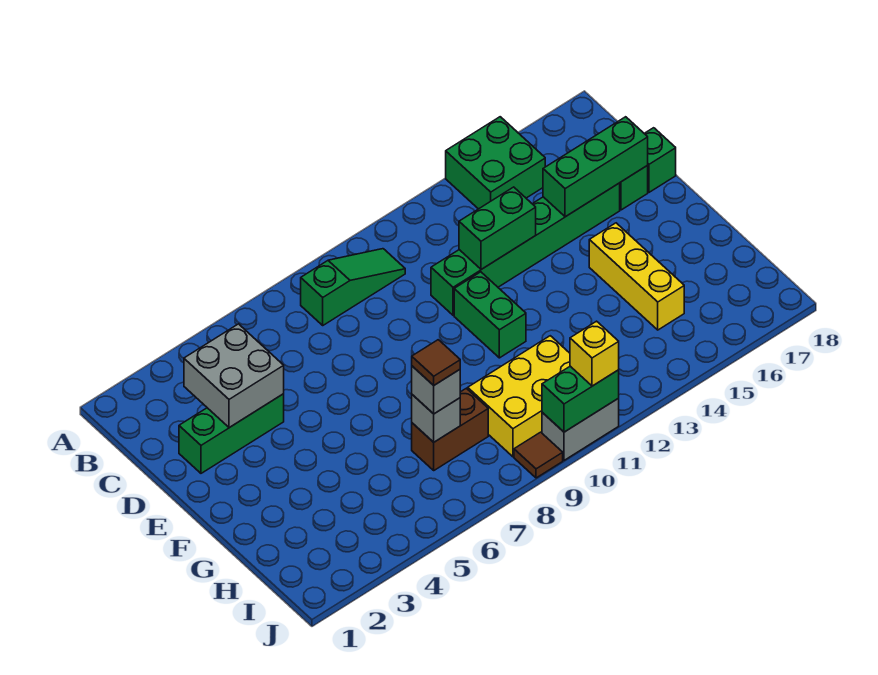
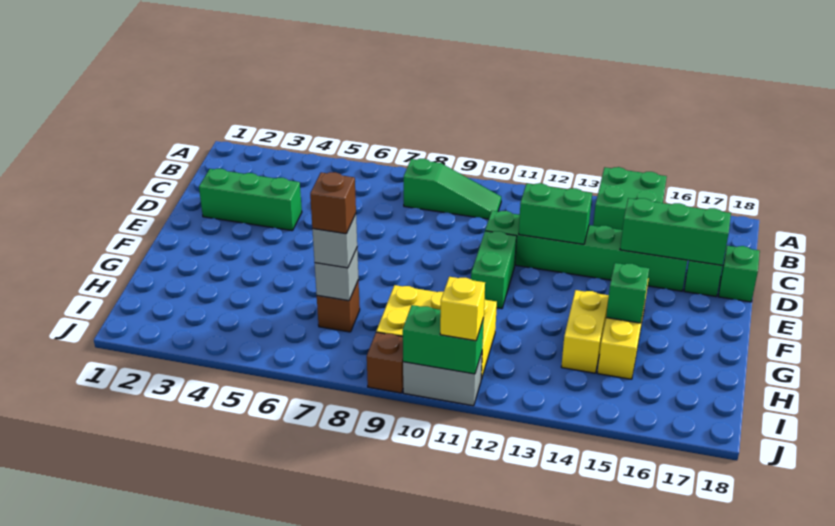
grey brick C3:D4 level 2 -> none
none -> yellow brick G14:H14 level 1
none -> green brick G15 level 2
brown brick H7:H8 level 1 -> brown brick H7 level 1
brown tile H7 level 4 -> brown brick H7 level 4
brown tile J9 level 1 -> brown brick J9 level 1

